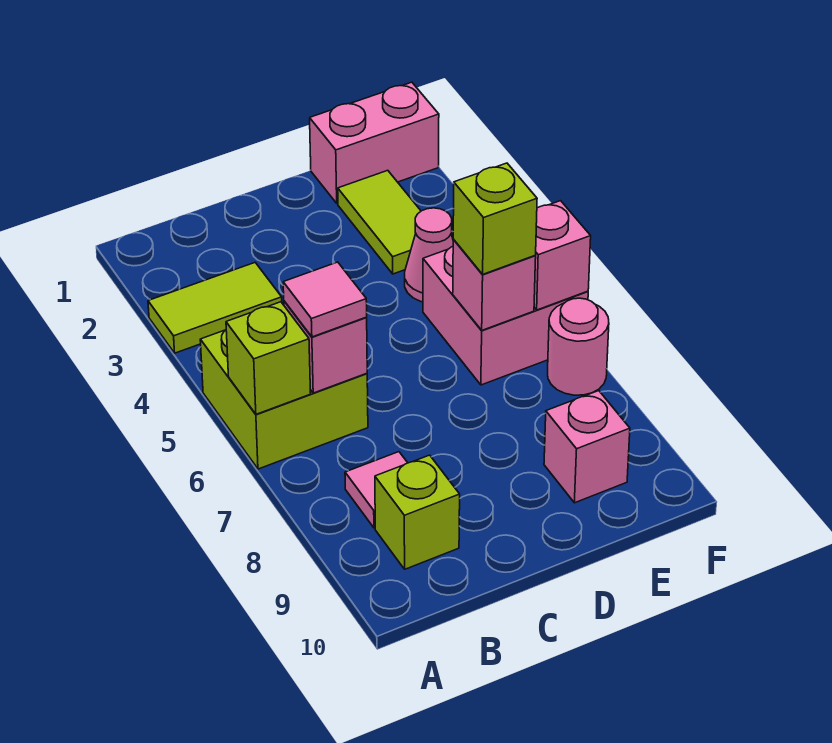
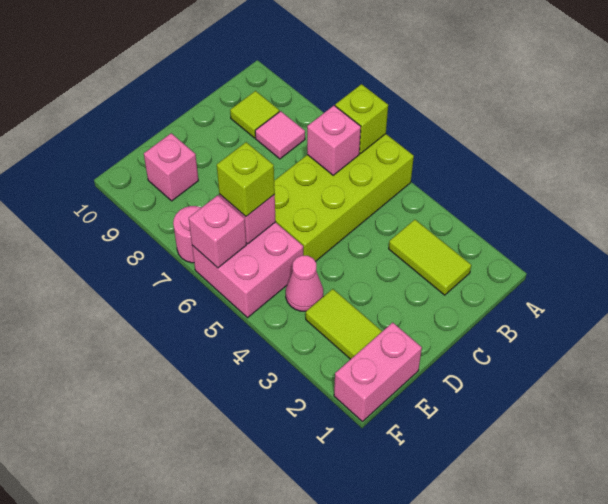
lime tile A3:B3 level 1 -> lime tile B2:B3 level 1
lime brick A5:B6 level 1 -> lime brick A5:D6 level 1
pink tile B6 level 3 -> none
lime brick B9 level 1 -> lime tile B9 level 1

